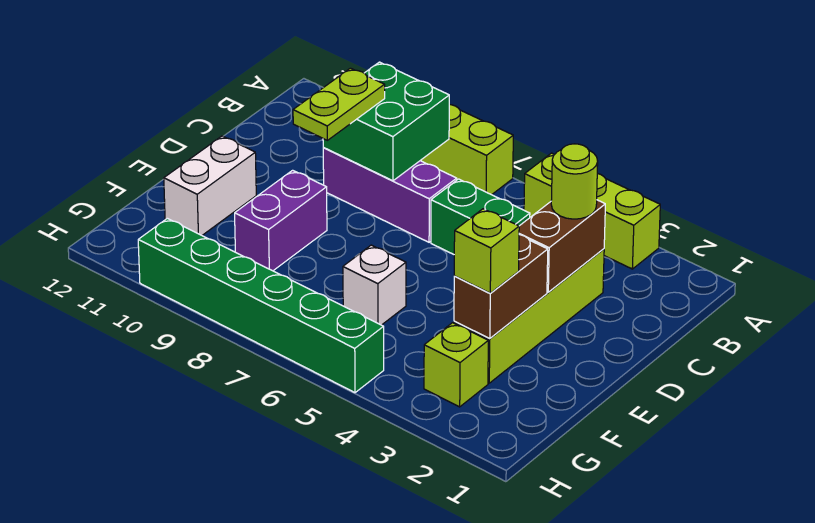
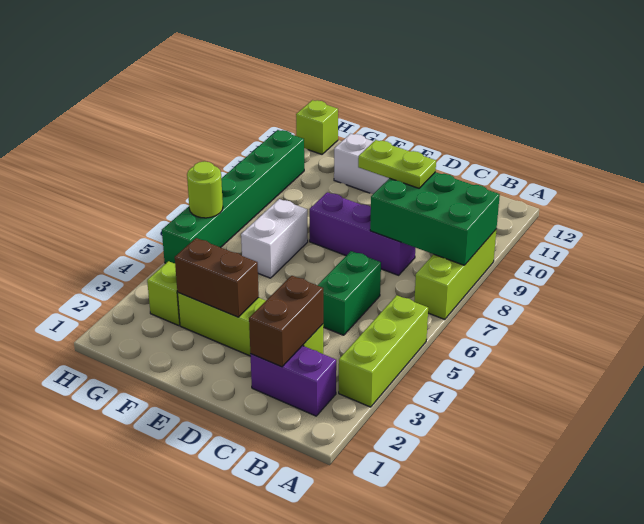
green brick B8:C9 level 2 -> green brick A8:C9 level 2
brown brick C3:D3 level 2 -> brown brick C2:C3 level 2
lime round brick C3 level 3 -> lime round brick H6 level 2
purple brick C7:C9 level 1 -> purple brick C8:E8 level 1
purple brick E9:F9 level 1 -> purple brick B2:C2 level 1
lime brick F3 level 3 -> lime brick H12 level 1
white brick F6 level 1 -> white brick F6:F7 level 1

